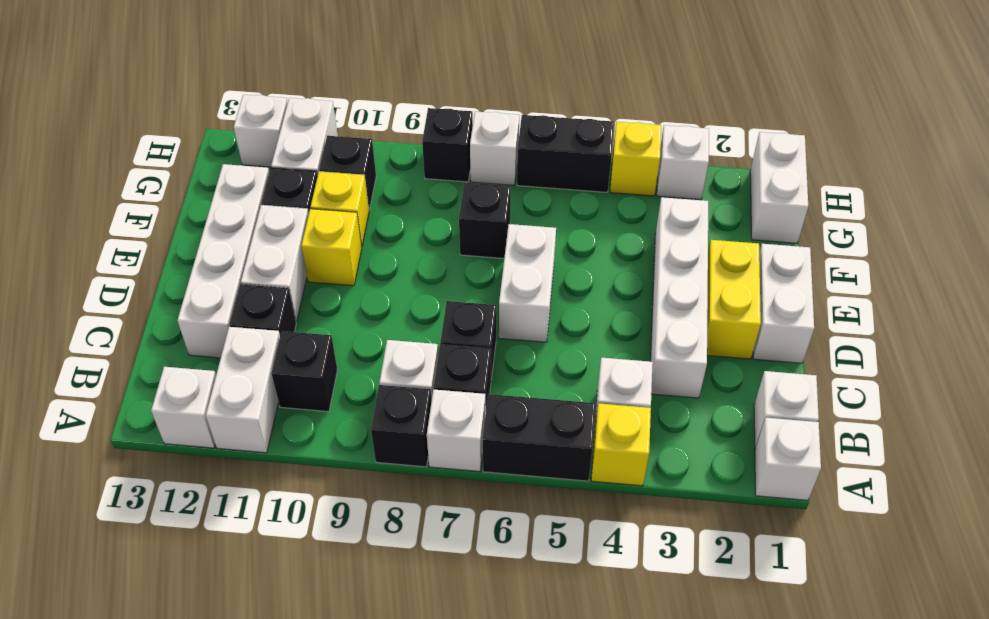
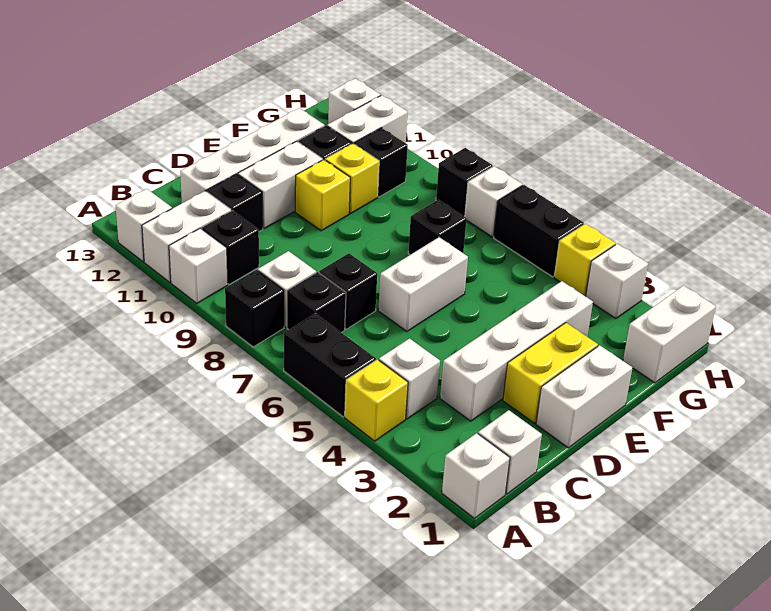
white brick A7 level 1 -> white brick A10 level 1

